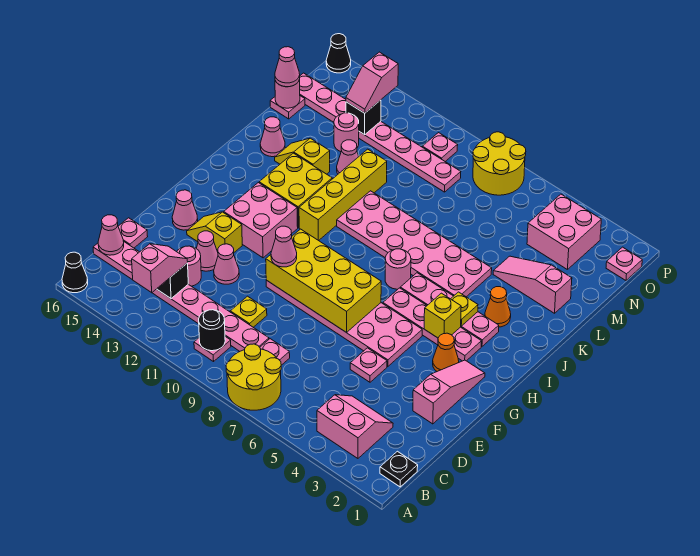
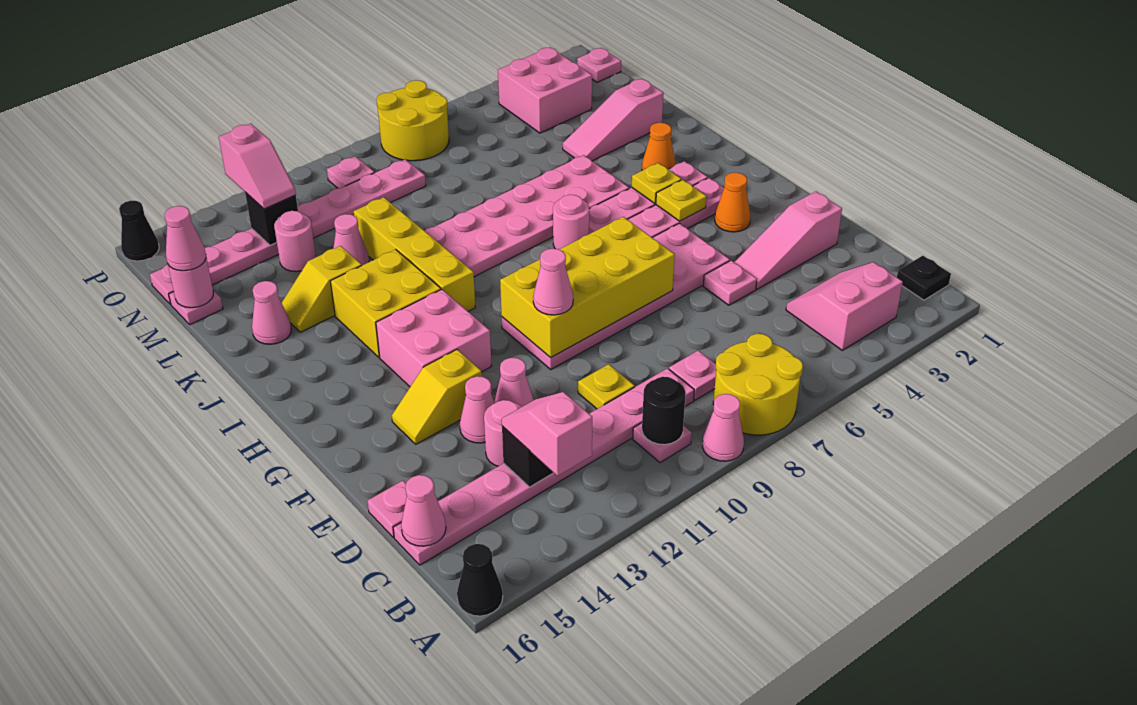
pink slope E2:G2 level 1 top E -> pink slope E2:E4 level 1 top 2
pink cone F15 level 1 -> pink cone A9 level 1
yellow brick H4 level 2 -> yellow plate H4 level 2

